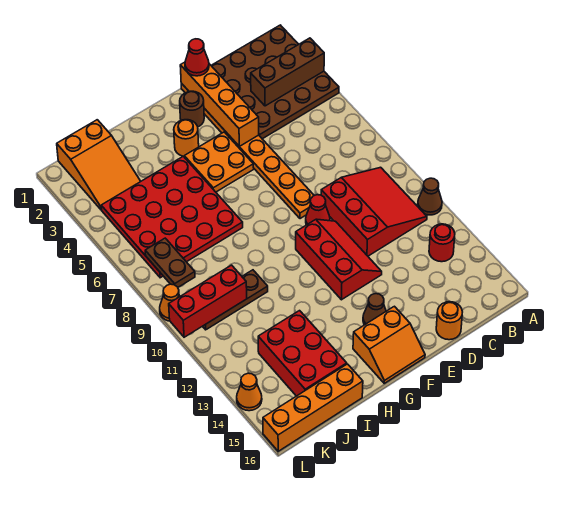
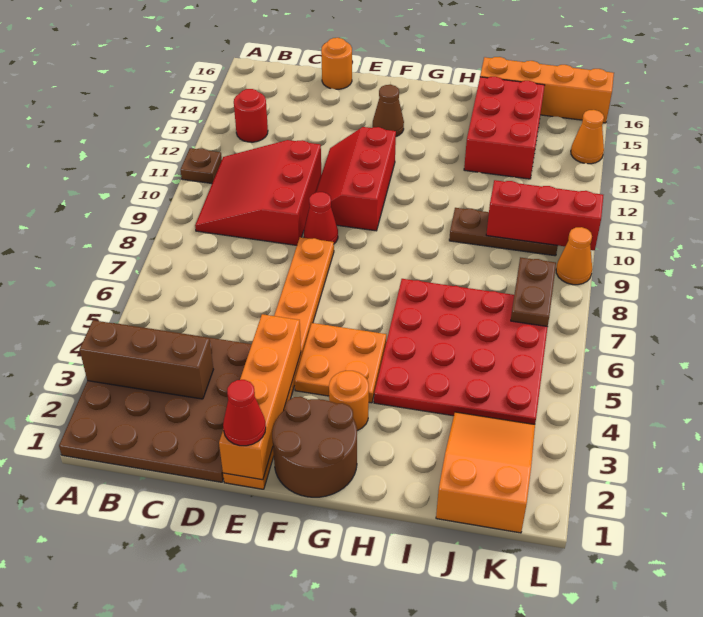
brown cone A11 level 1 -> brown plate A11 level 1
brown round brick F2 level 1 -> brown round brick F1:G2 level 1
orange slope F15:G16 level 1 top 15 -> none

